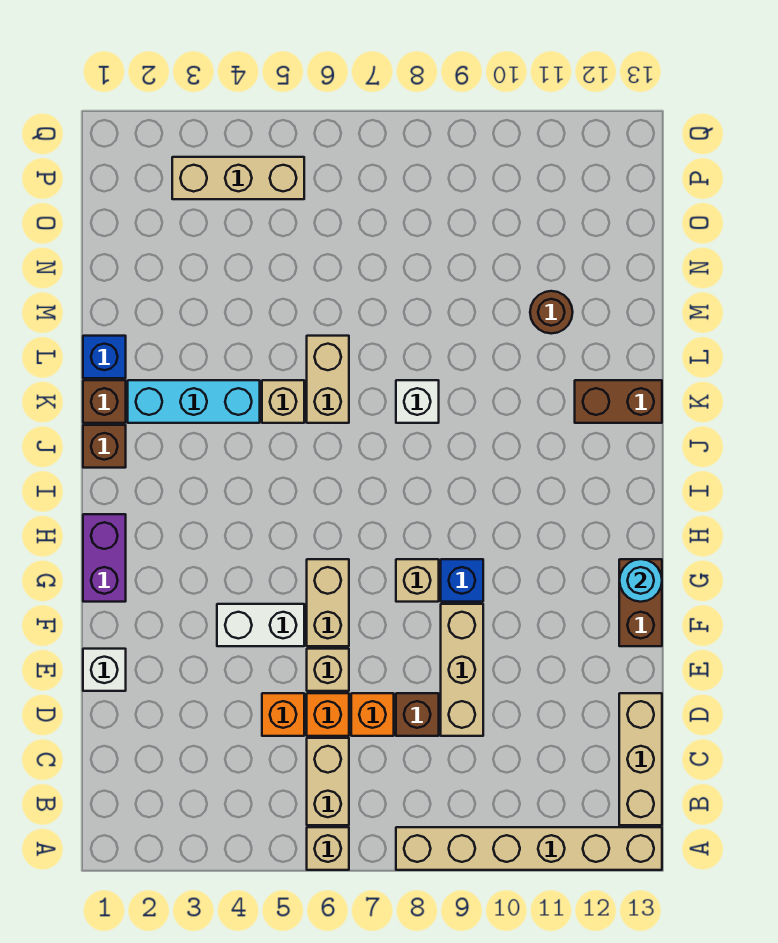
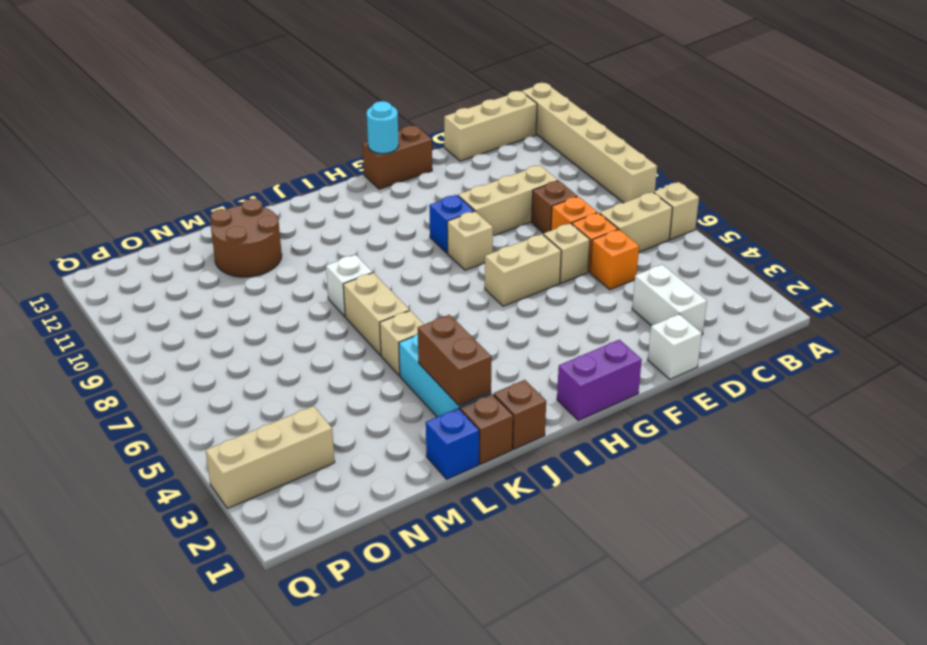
white brick F4:F5 level 1 -> white brick D2:D3 level 1
tan brick K6:L6 level 1 -> tan brick K6:K7 level 1
brown brick K12:K13 level 1 -> brown brick K2:K3 level 2
brown round brick M11 level 1 -> brown round brick L11:M12 level 1
tan brick P3:P5 level 1 -> tan brick O3:Q3 level 1

